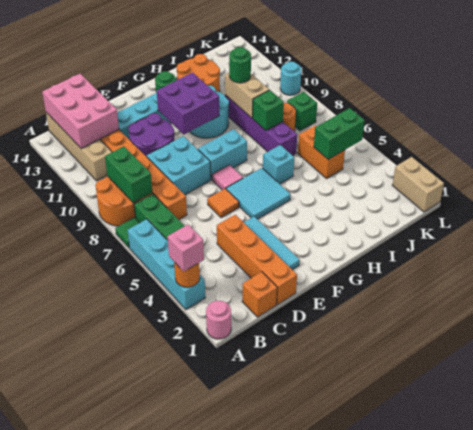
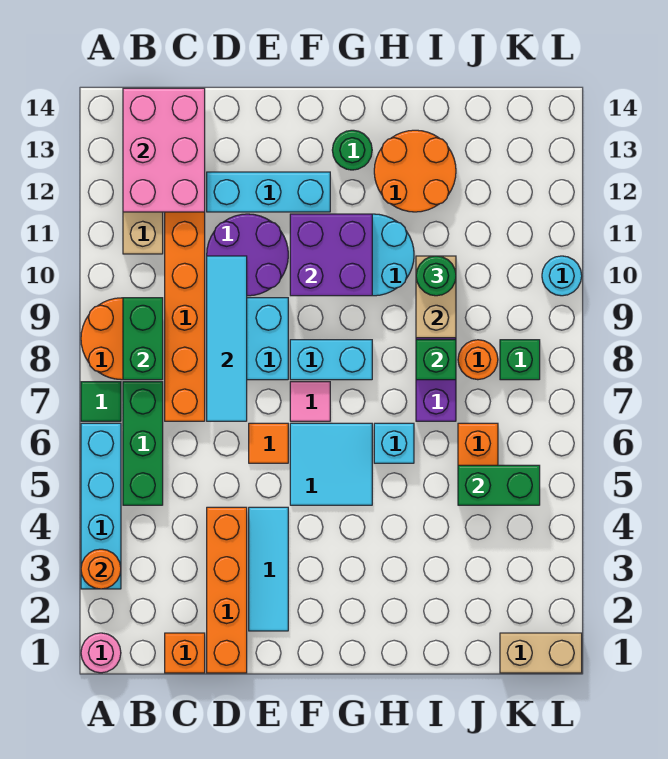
pink brick A3 level 3 -> none
none -> cyan tile D7:D10 level 2
tan brick L1:L2 level 1 -> tan brick K1:L1 level 1

